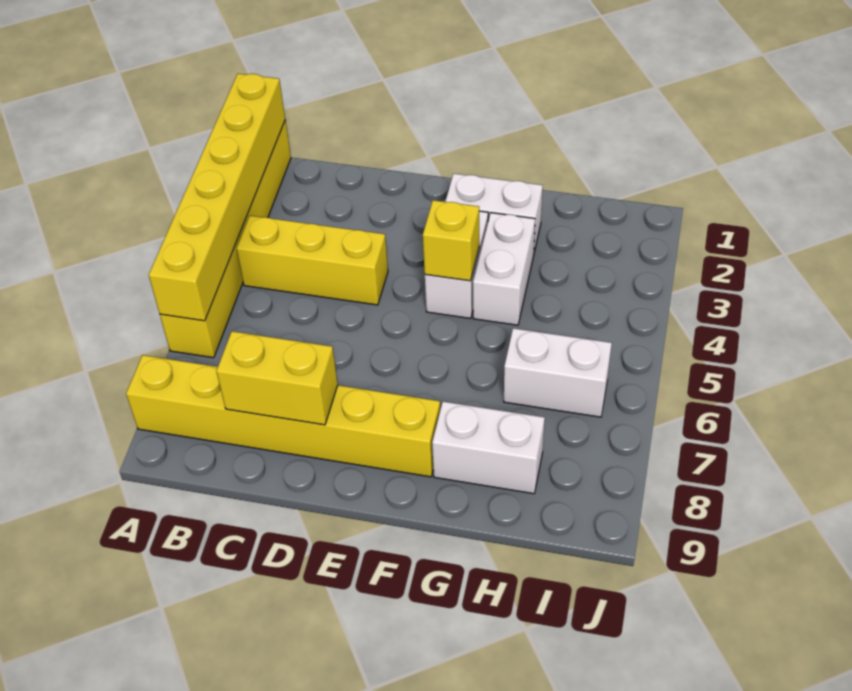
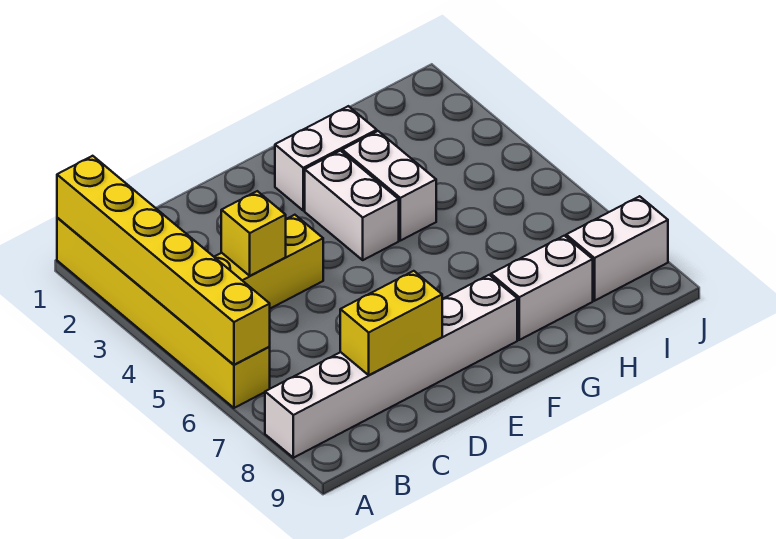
yellow brick A8:F8 level 1 -> white brick A8:F8 level 1
yellow brick F4 level 2 -> yellow brick C4 level 2
white brick H6:I6 level 1 -> white brick I8:J8 level 1

